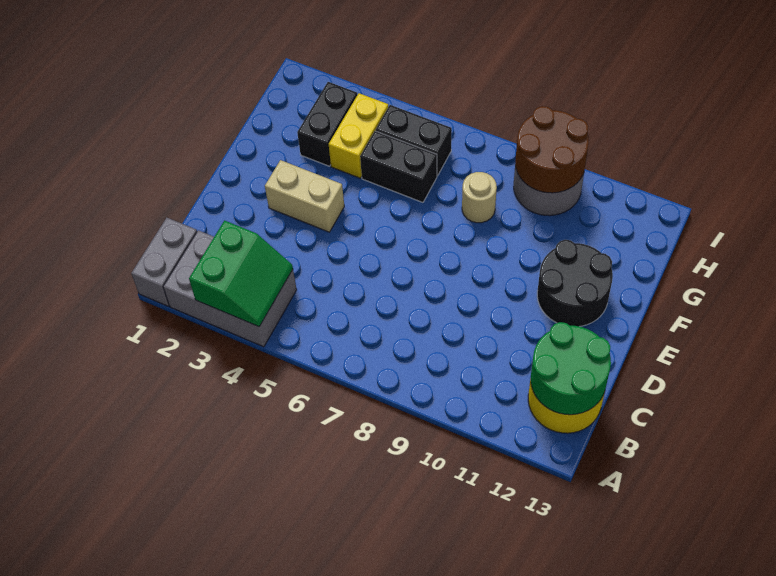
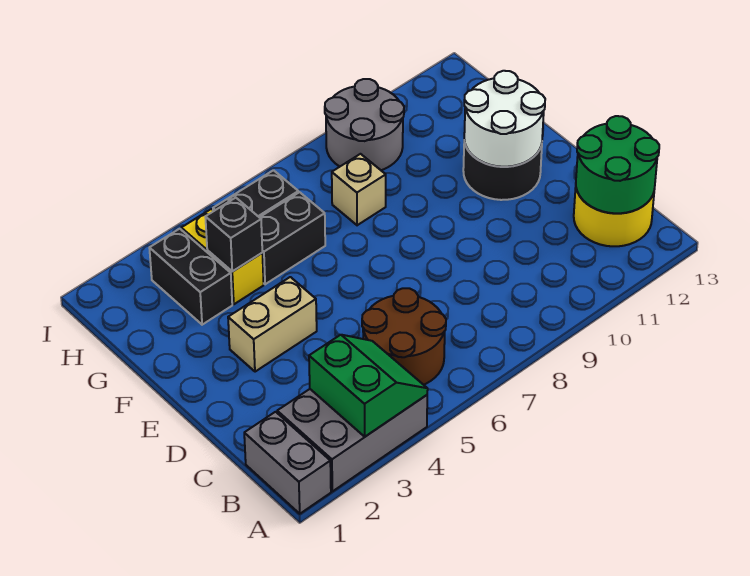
none -> white round brick E11:F12 level 2
none -> black brick G4 level 2
tan round brick G8 level 1 -> tan brick G8 level 1
brown round brick H9:I10 level 2 -> brown round brick B5:C6 level 1

